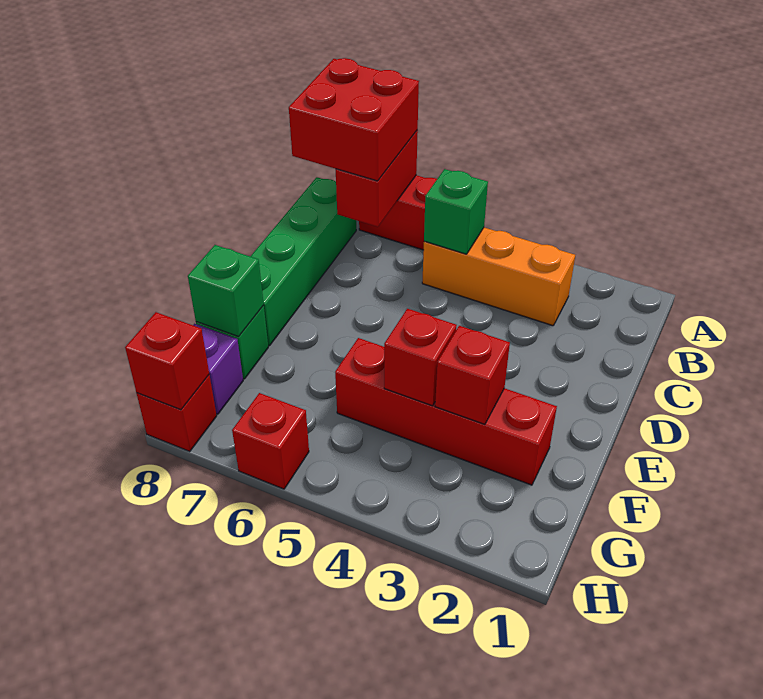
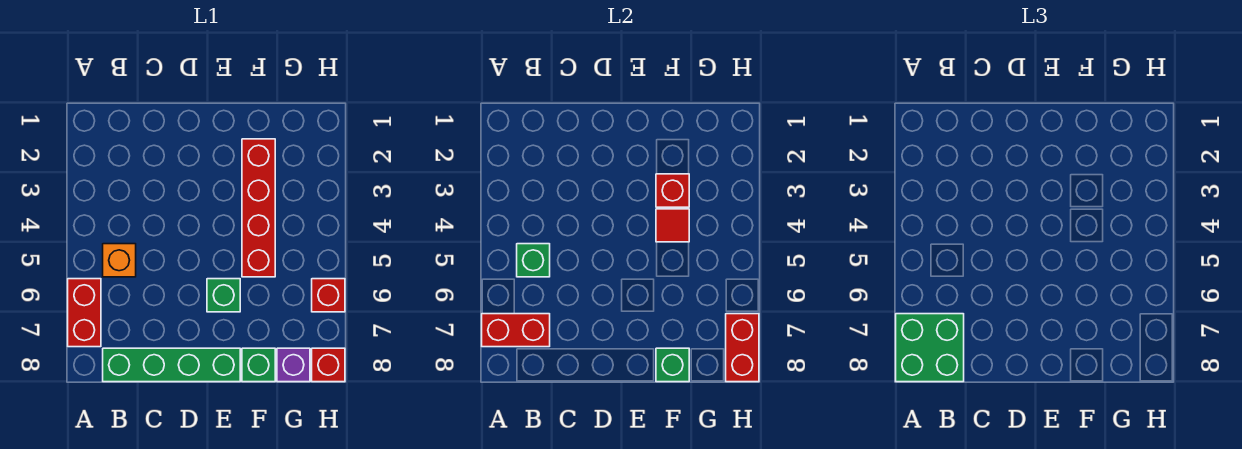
red brick A7:B8 level 3 -> green brick A7:B8 level 3
orange brick B3:B5 level 1 -> orange brick B5 level 1
none -> green brick E6 level 1
red brick F4 level 2 -> red tile F4 level 2
red brick H8 level 2 -> red brick H7:H8 level 2

